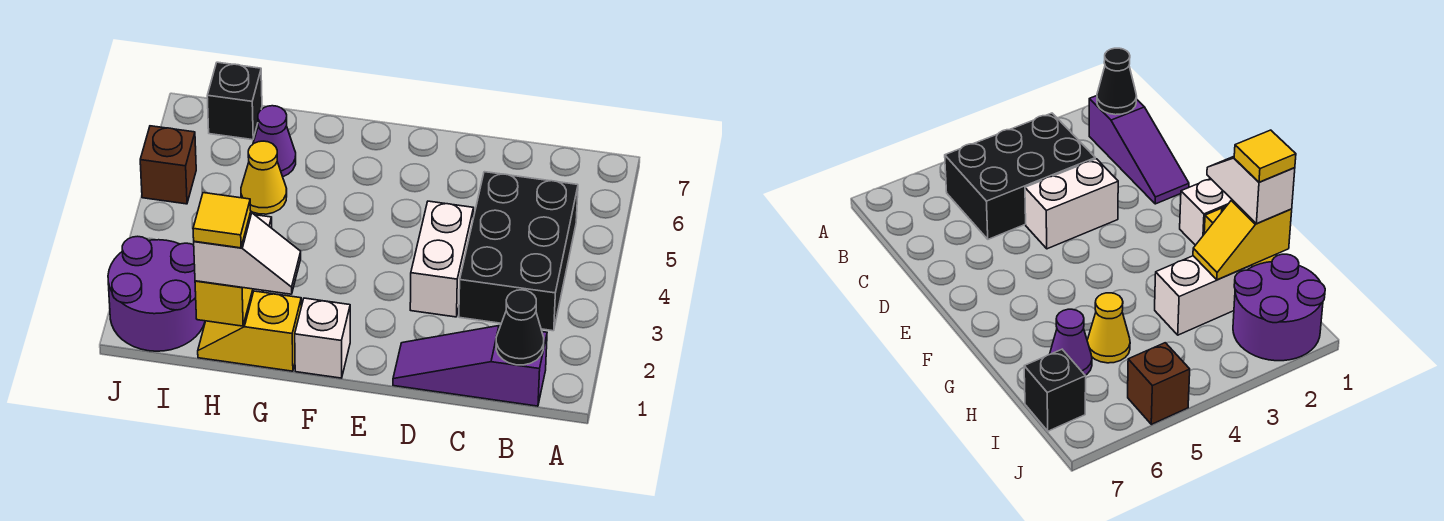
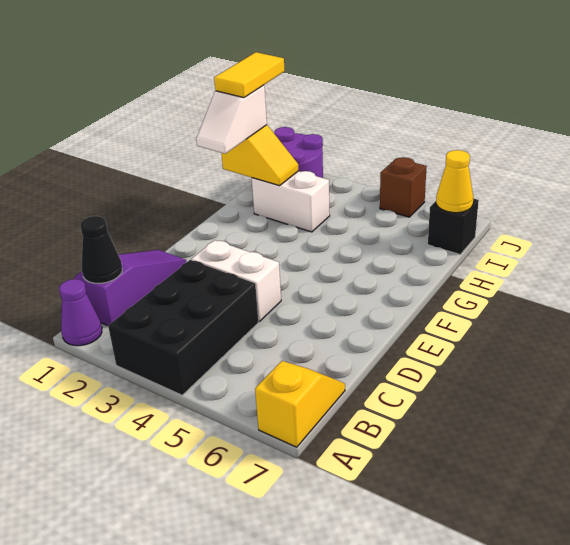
black brick B3:C5 level 1 -> black brick A3:C4 level 1
white brick F1 level 1 -> none
yellow slope G1:H1 level 1 top G -> yellow slope A7:B7 level 1 top A
yellow tile H1 level 4 -> yellow tile H1:I1 level 4
yellow cone H5 level 1 -> yellow cone I7 level 2
purple cone H6 level 1 -> purple cone A1 level 1

